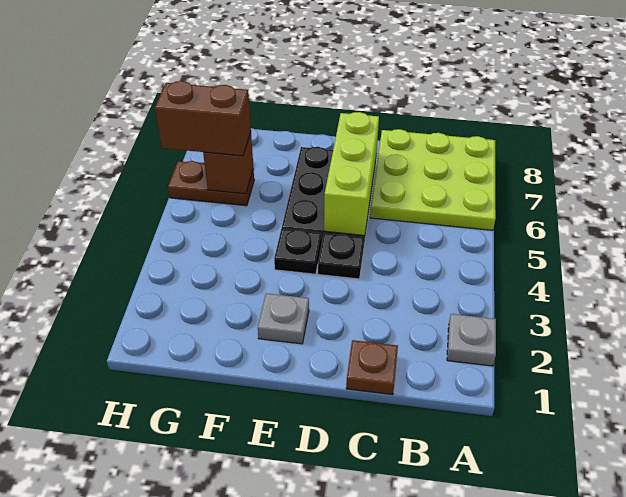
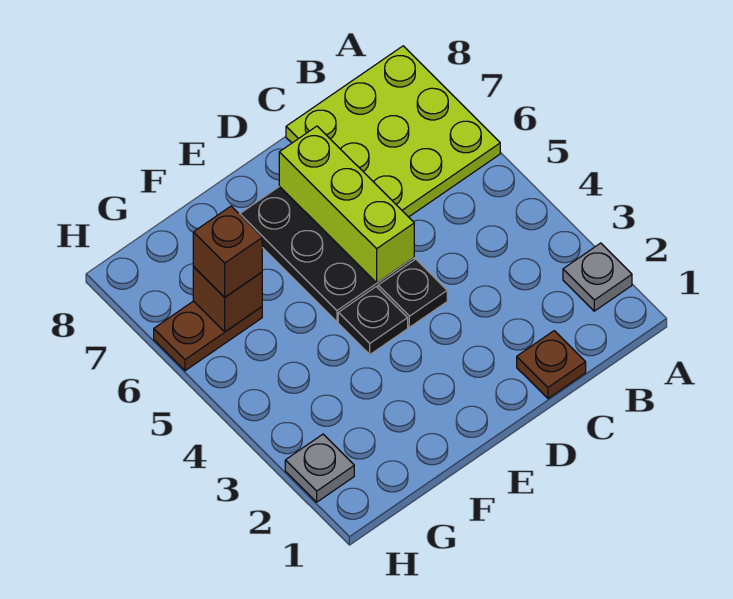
grey plate E2 level 1 -> grey plate H2 level 1
brown brick G6:H6 level 3 -> brown brick G6 level 3

